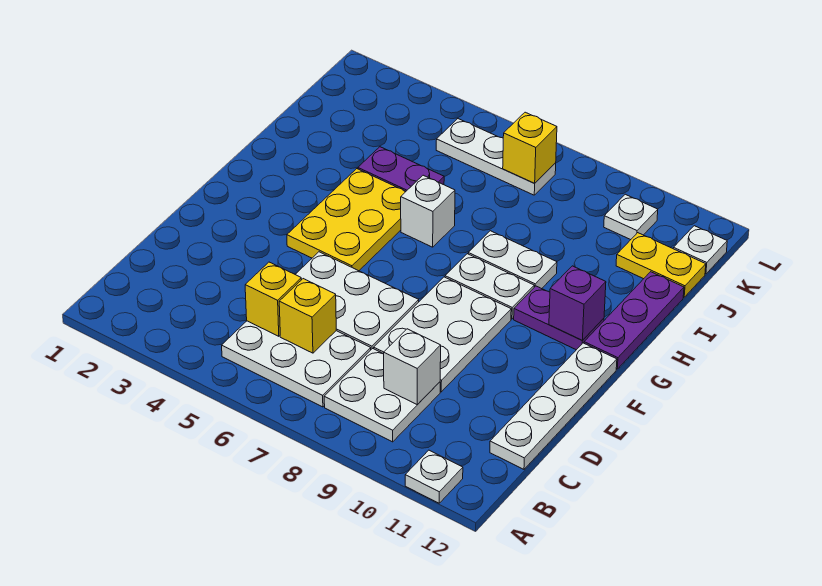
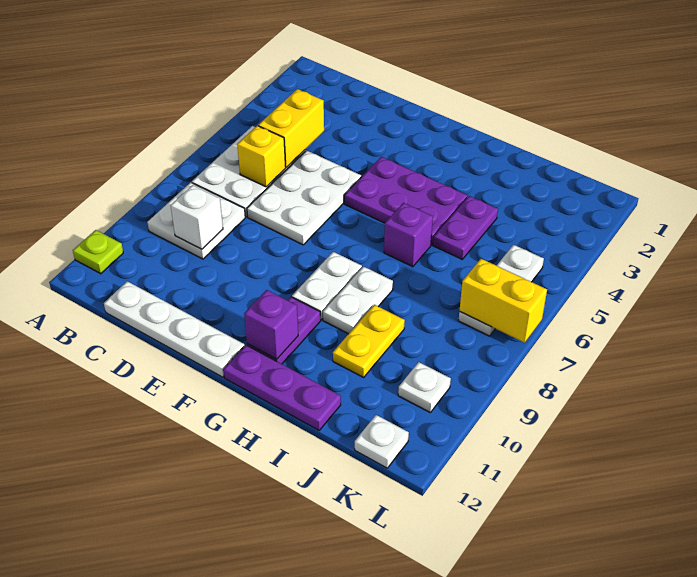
white plate A11 level 1 -> lime plate A11 level 1
yellow brick C5 level 2 -> yellow brick C4:C5 level 2
white plate D8:F9 level 1 -> none
yellow plate F4:H5 level 1 -> purple plate F4:H5 level 1
white brick H6 level 1 -> purple brick H6 level 1
yellow plate J11:J12 level 1 -> yellow plate I9:I10 level 1
yellow brick K7 level 2 -> yellow brick K7:L7 level 2

